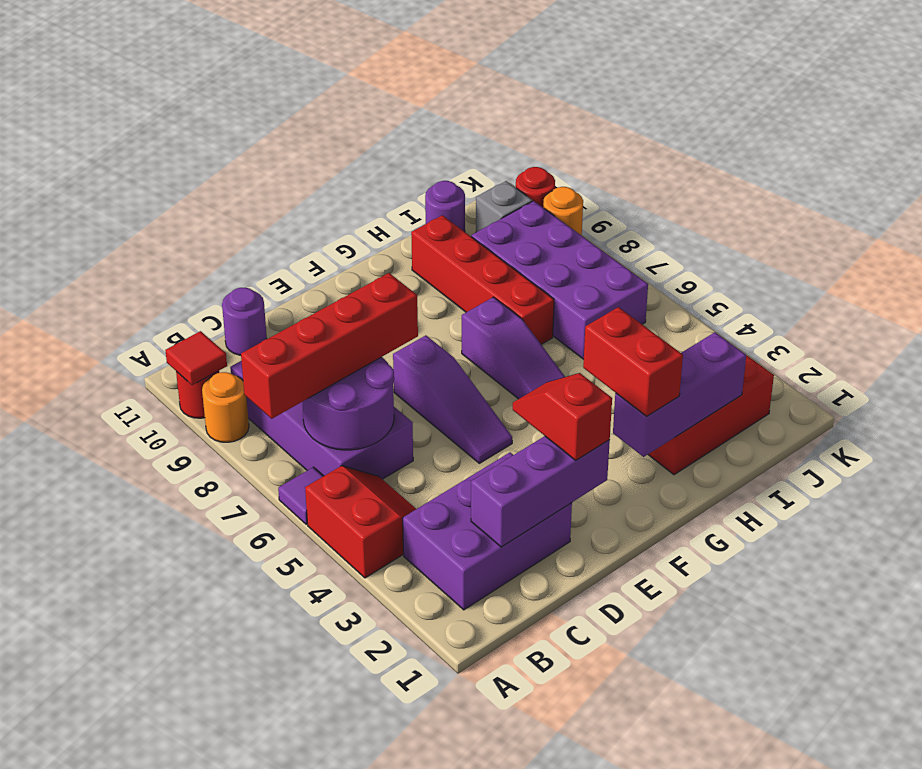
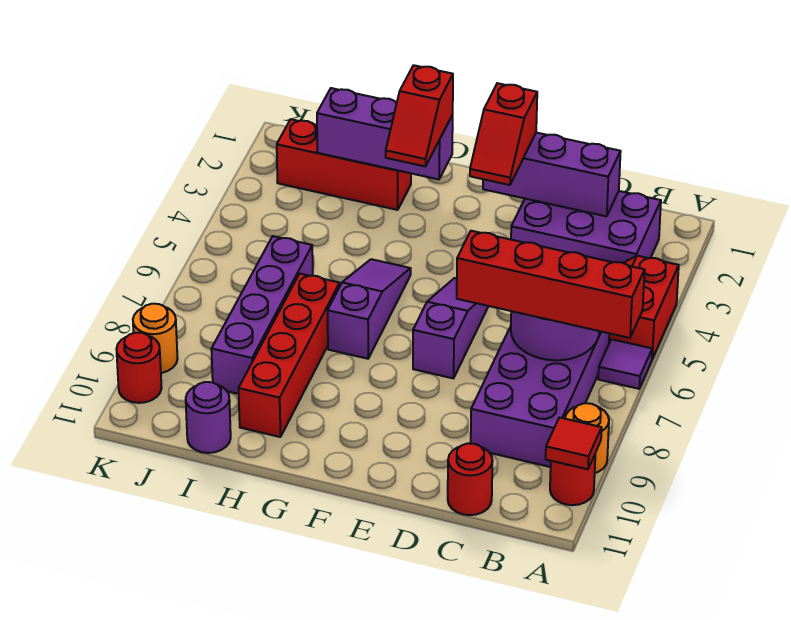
purple round brick C11 level 1 -> red round brick C11 level 1
red brick G2:G3 level 3 -> red slope G2:G3 level 3 top 2
purple brick I6:J9 level 1 -> purple brick I6:I9 level 1
grey brick J10 level 1 -> none

